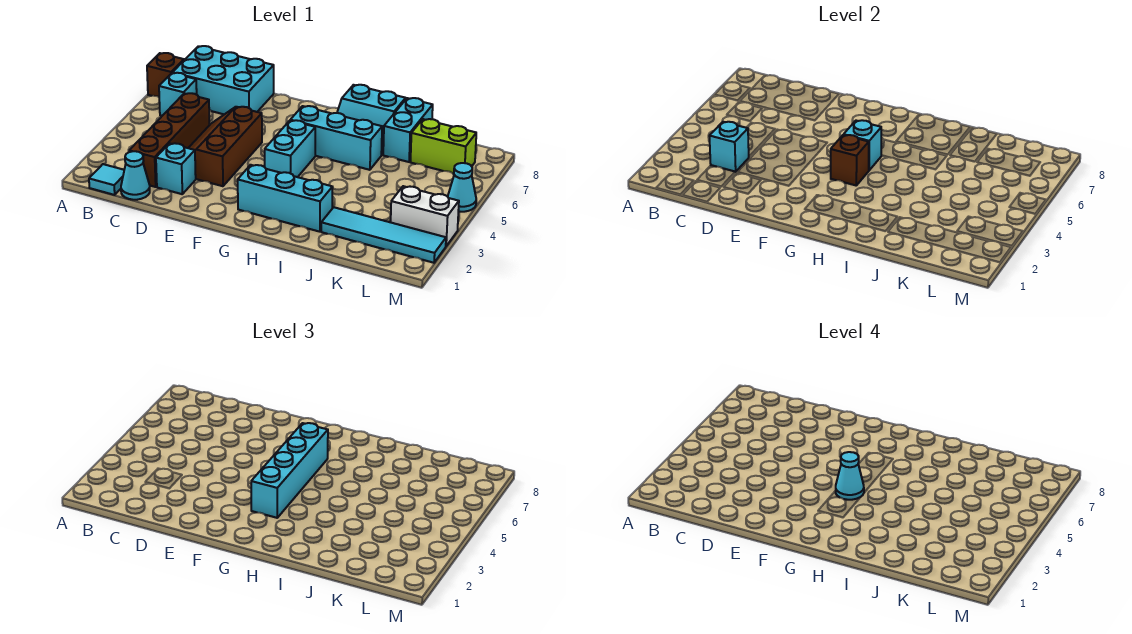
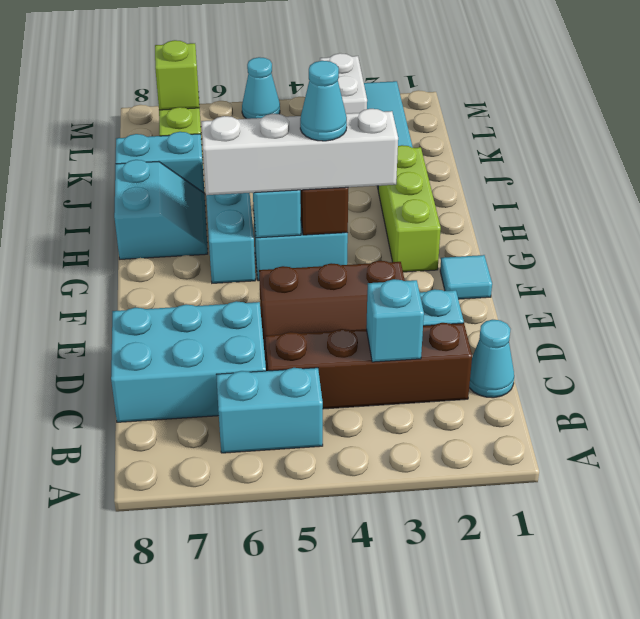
brown brick A7 level 1 -> none
cyan tile B1 level 1 -> cyan tile F1 level 1
cyan brick B6 level 1 -> cyan brick B5:B6 level 1
cyan brick B7:D8 level 1 -> cyan brick C6:D8 level 1
cyan brick G2:I2 level 1 -> lime brick G2:I2 level 1
cyan brick G3:G6 level 3 -> white brick G3:G6 level 3
none -> lime brick L7 level 2

